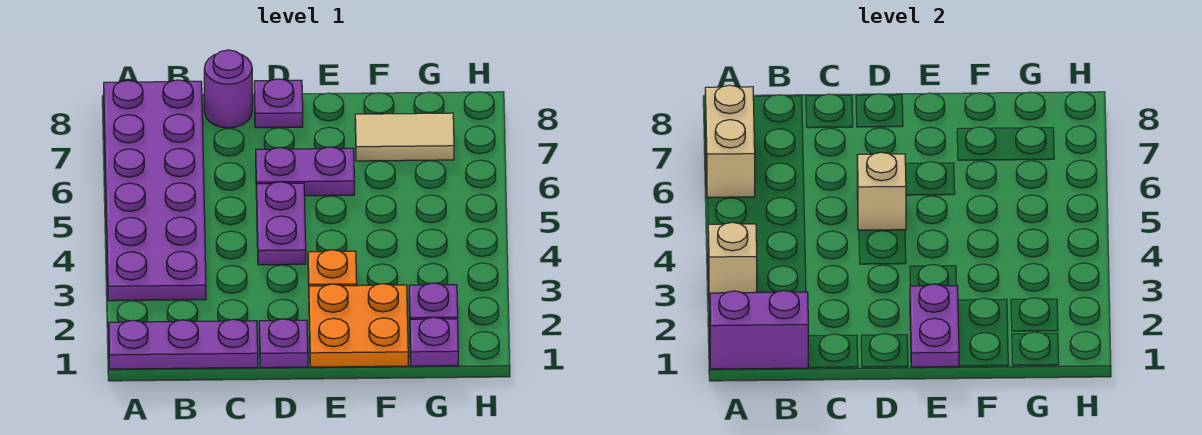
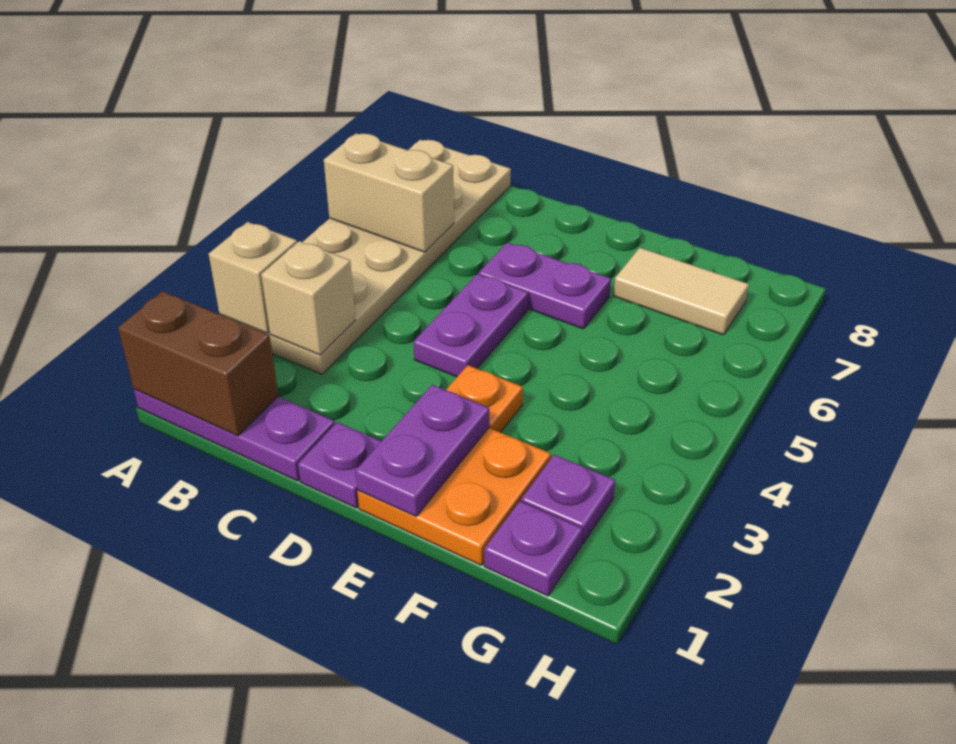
purple brick A1:B1 level 2 -> brown brick A1:B1 level 2
purple plate A3:B8 level 1 -> tan plate A3:B8 level 1
tan brick A6:A7 level 2 -> tan brick A6:B6 level 2
purple round brick C8 level 1 -> none
tan brick D5 level 2 -> tan brick B3 level 2
purple plate D8 level 1 -> none

